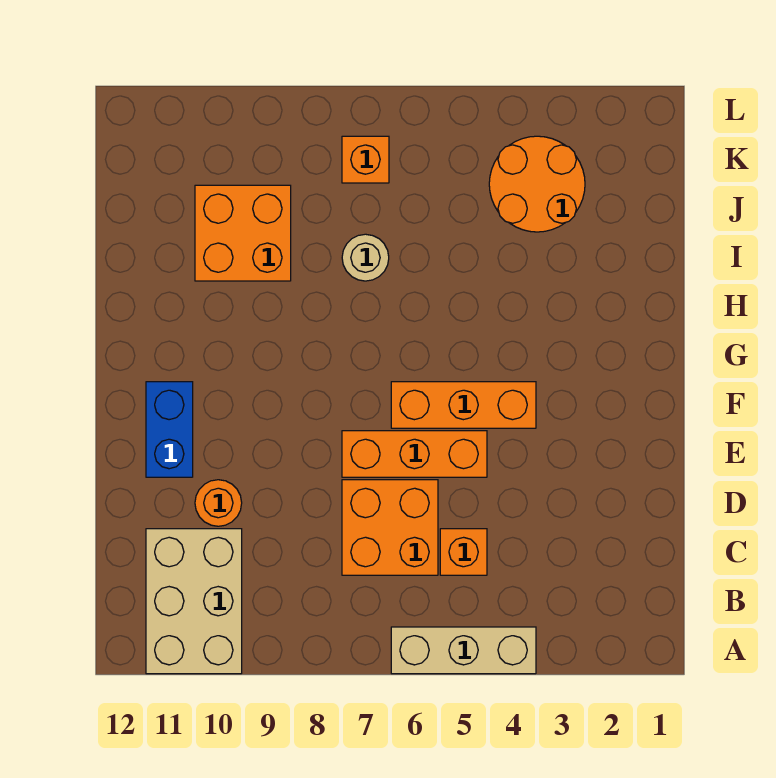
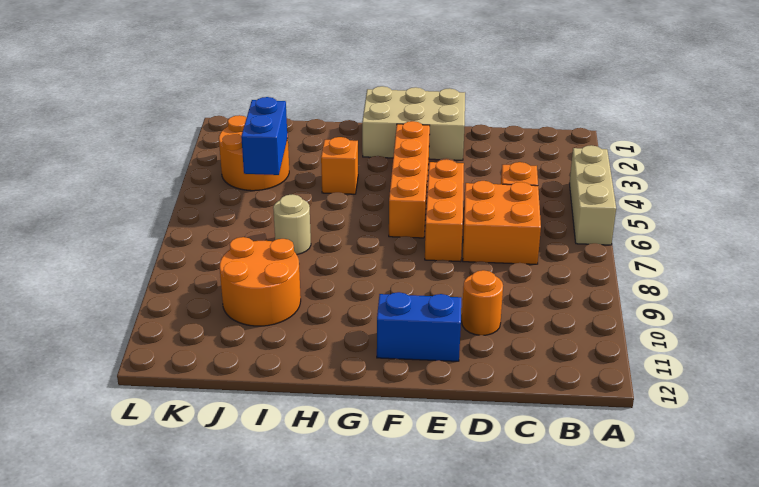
tan brick A10:C11 level 1 -> tan brick E1:G2 level 1
orange brick F4:F6 level 1 -> orange brick F3:F6 level 1
orange brick I9:J10 level 1 -> orange round brick I9:J10 level 1
none -> blue brick J4:J5 level 2
orange brick K7 level 1 -> orange brick H4 level 1

